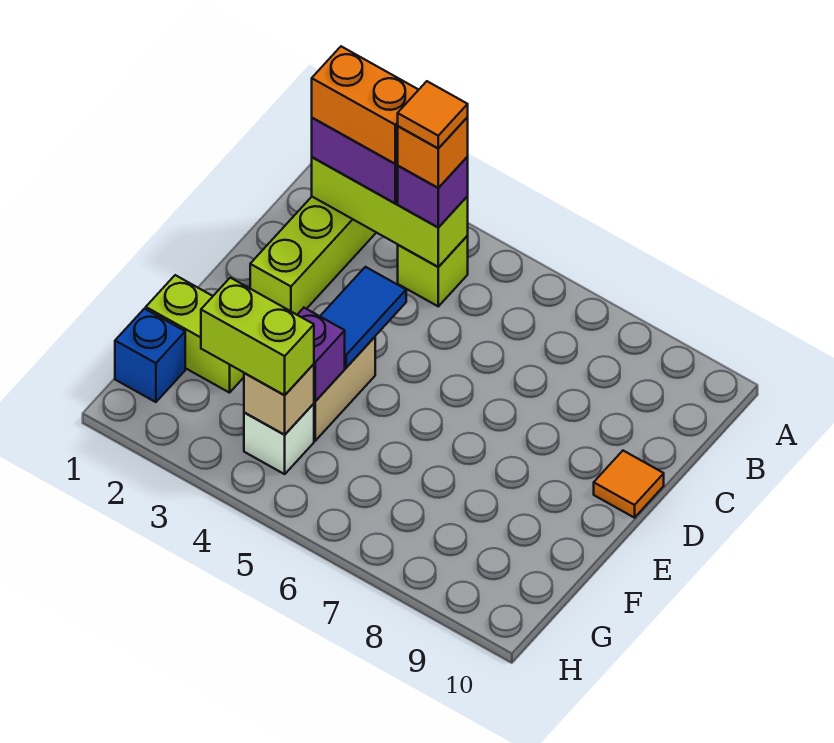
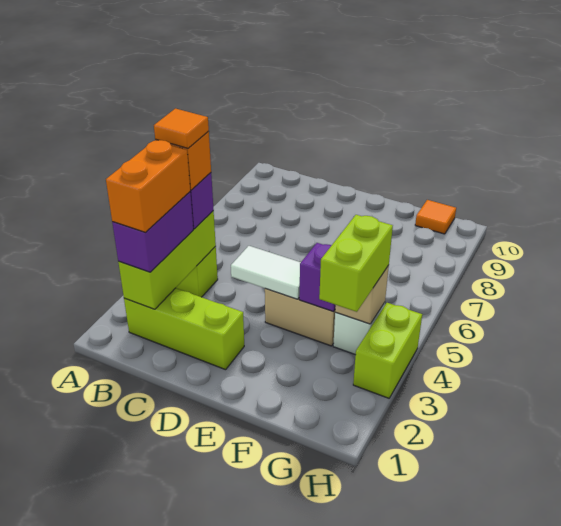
blue tile D4:E4 level 2 -> white tile D4:E4 level 2
orange tile D10 level 1 -> orange tile G10 level 1
lime brick F1:F2 level 1 -> lime brick H3:H4 level 1
blue brick G1 level 1 -> none

